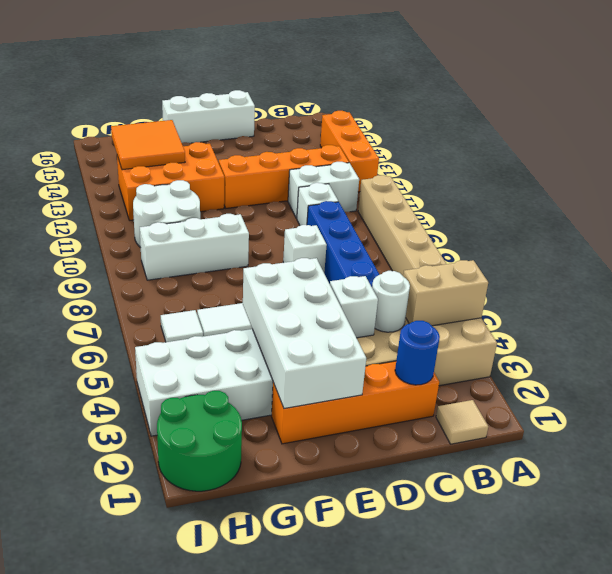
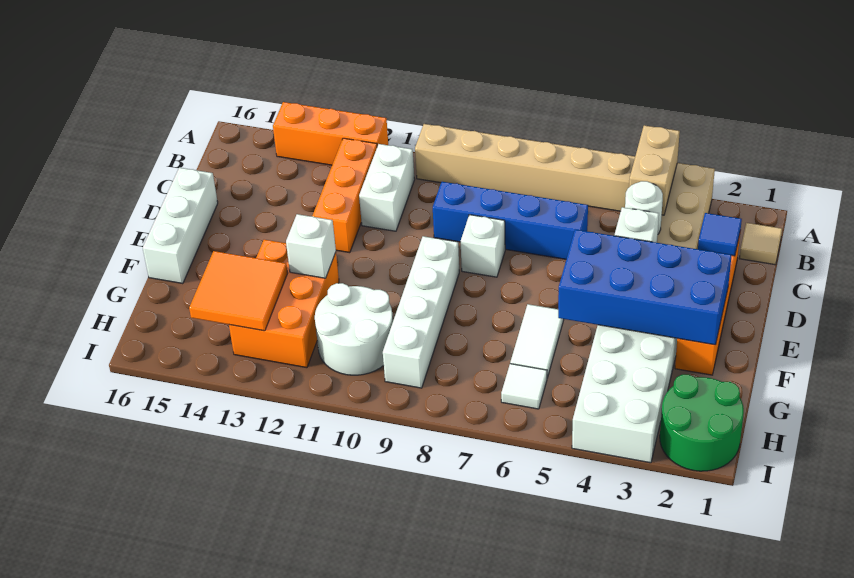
orange brick B12:E12 level 1 -> orange brick B12:D12 level 1
blue round brick C2 level 2 -> blue tile C2 level 2
white brick C10 level 1 -> white brick F12 level 2
white brick E2:F5 level 2 -> blue brick E2:F5 level 2
white brick F9:H9 level 1 -> white brick E9:H9 level 1

